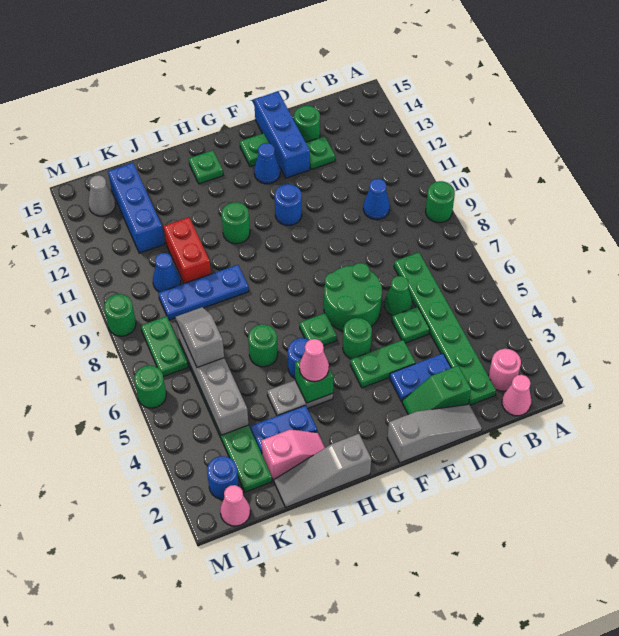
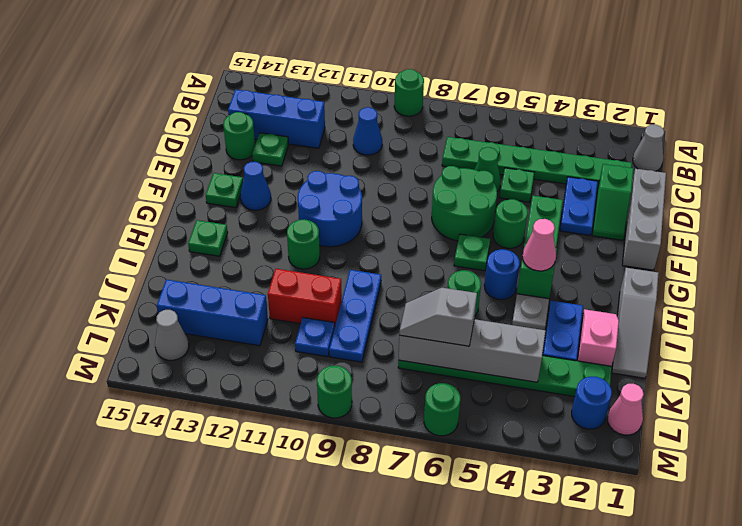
pink cone B1 level 1 -> grey cone B1 level 1
pink round brick B2 level 1 -> none
grey slope D1:F1 level 1 top F -> grey brick D1:F1 level 1
blue brick E13:E15 level 1 -> blue brick C12:C14 level 1
blue round brick F11 level 1 -> blue round brick F10:G11 level 1
blue cone K10 level 1 -> blue plate K10 level 1
green plate L7:L8 level 1 -> none

